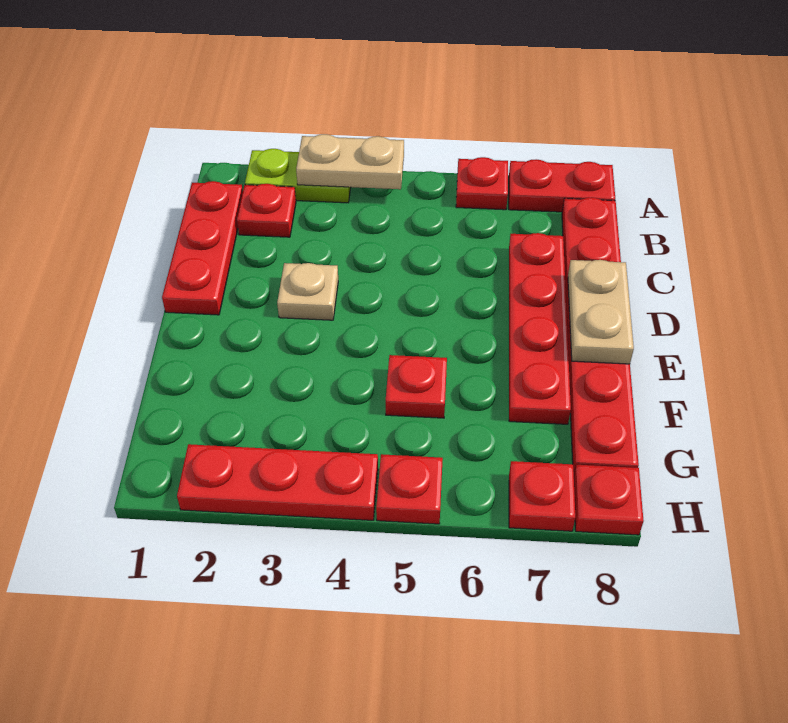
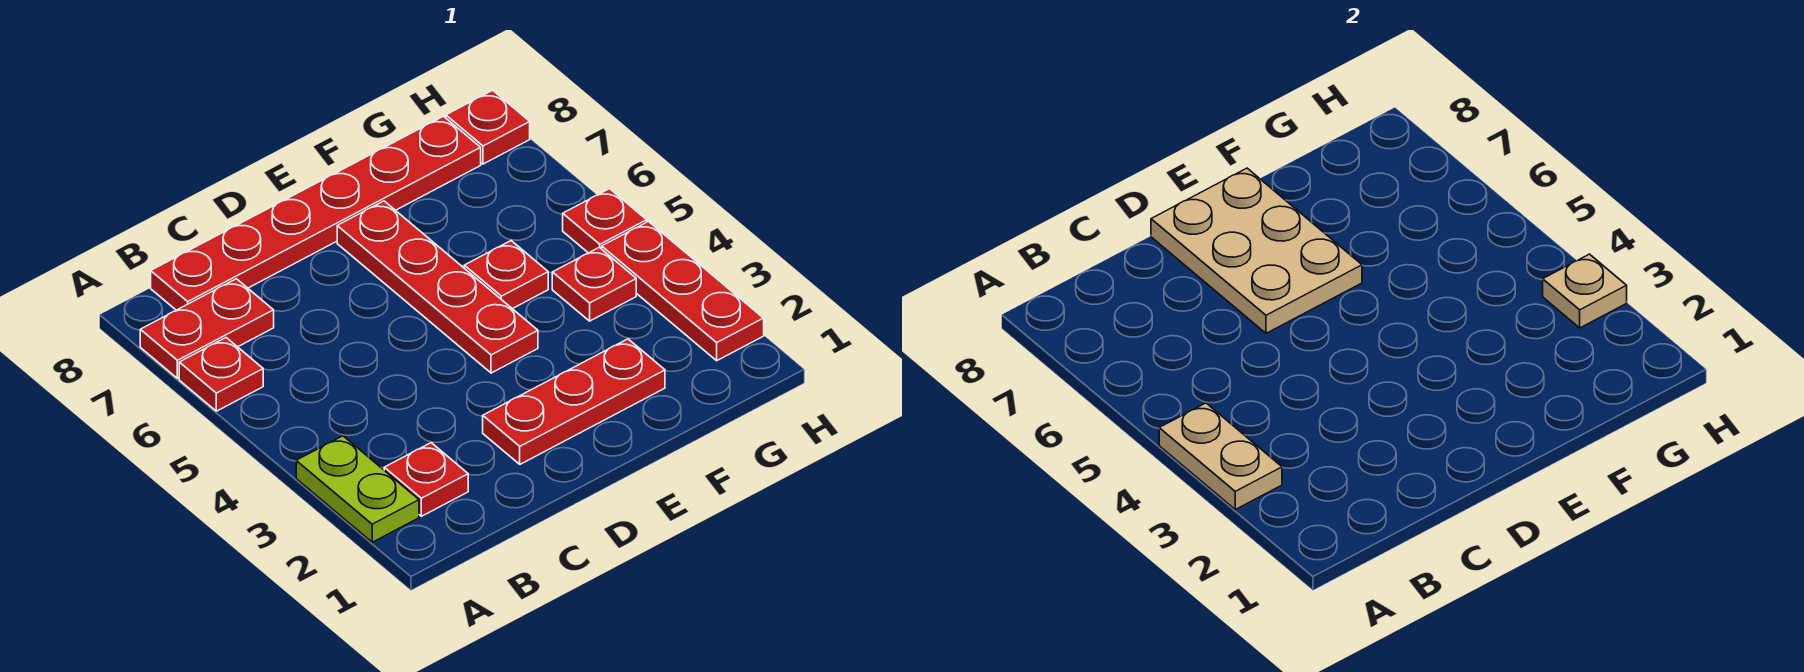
red plate A7:A8 level 1 -> red plate A7:B7 level 1
red plate B1:D1 level 1 -> red plate D2:F2 level 1
red plate C7:F7 level 1 -> red plate E4:E7 level 1
tan plate D3 level 1 -> tan plate H3 level 2
tan plate D8:E8 level 2 -> tan plate D6:E8 level 2
red plate H7 level 1 -> red plate G4 level 1

